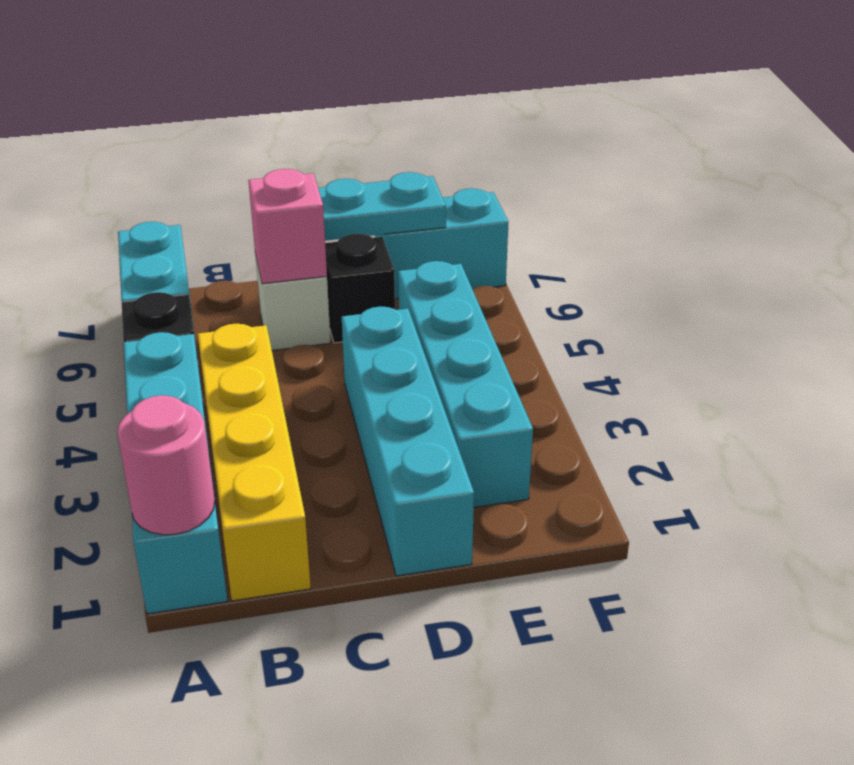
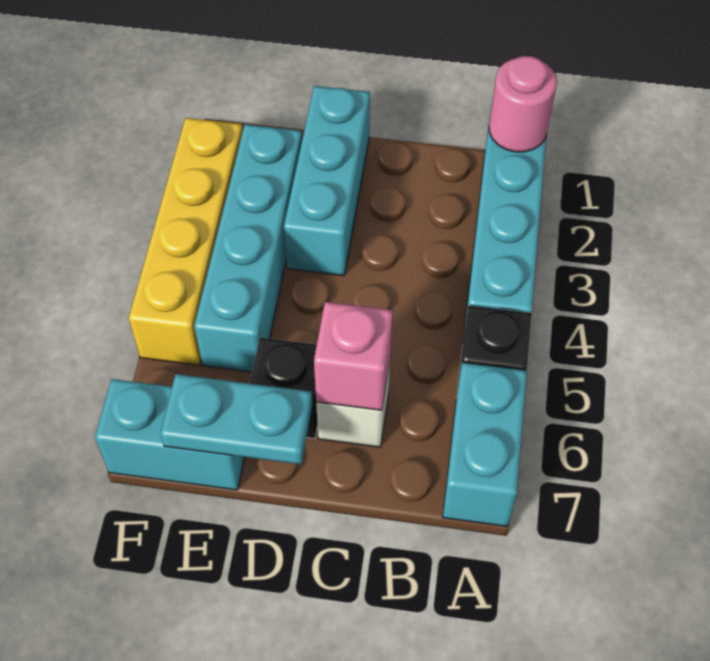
yellow brick B1:B4 level 1 -> yellow brick F2:F5 level 1
cyan brick D1:D4 level 1 -> cyan brick D1:D3 level 1

